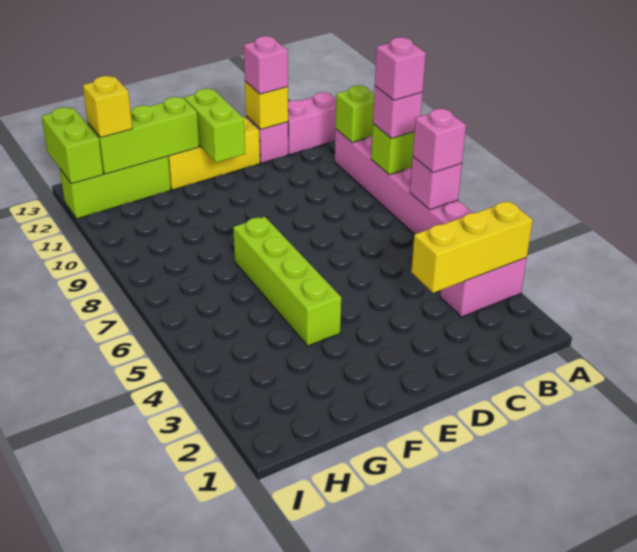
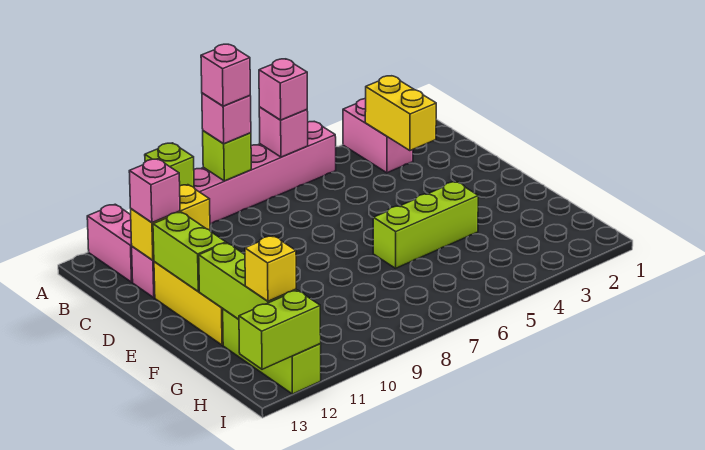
yellow brick A3:C3 level 2 -> yellow brick B3:C3 level 2
yellow brick C12 level 2 -> yellow brick C11:C12 level 2
lime brick E11:E12 level 2 -> lime brick D12:E12 level 2
lime brick F4:F7 level 1 -> lime brick F4:F6 level 1

